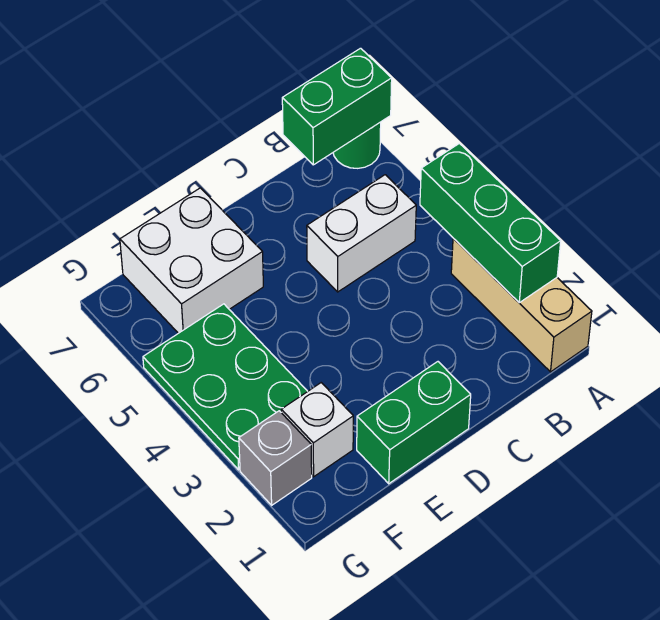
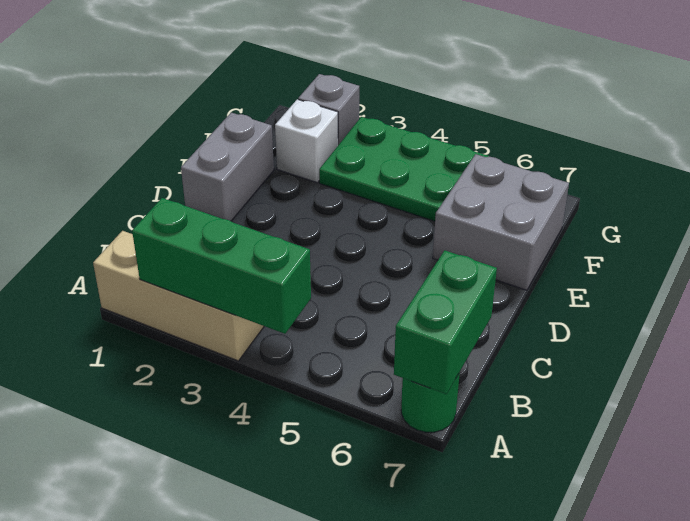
white brick B5:C5 level 1 -> none
green brick D1:E1 level 1 -> grey brick D1:E1 level 1
white brick E6:F7 level 1 -> grey brick E6:F7 level 1

